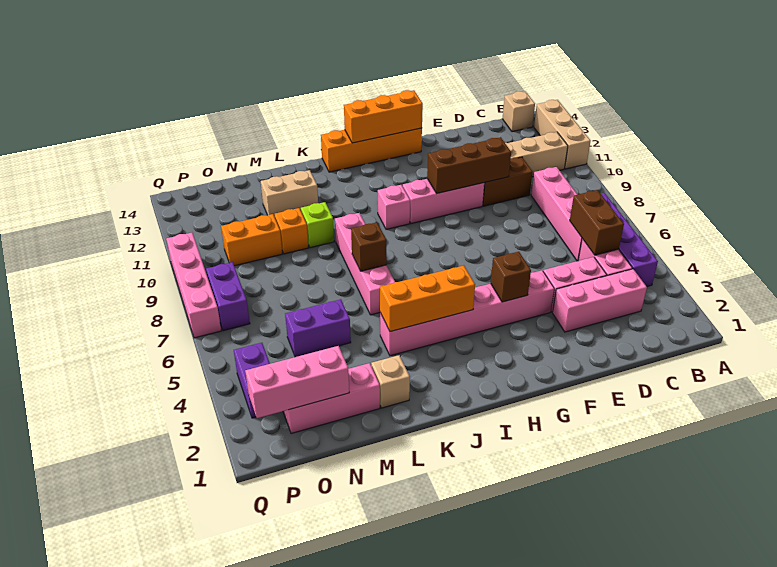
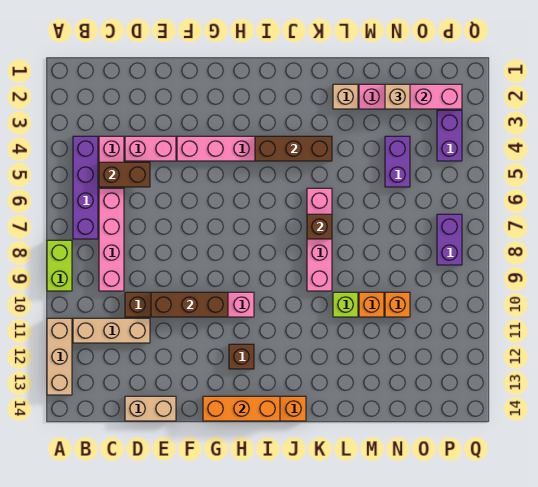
none -> lime brick A8:A9 level 1
tan brick B14 level 1 -> tan brick N2 level 3
pink brick C3:E3 level 1 -> none
brown brick C5:C6 level 2 -> brown brick C5:D5 level 2
brown brick G4 level 2 -> brown brick H12 level 1
orange brick I4:K4 level 2 -> brown brick I4:K4 level 2
pink brick I10 level 1 -> none
tan brick L12:M12 level 1 -> tan brick D14:E14 level 1
purple brick M5:N5 level 1 -> purple brick N4:N5 level 1
orange brick N10:O10 level 1 -> orange brick N10 level 1
pink brick Q7:Q10 level 1 -> none

